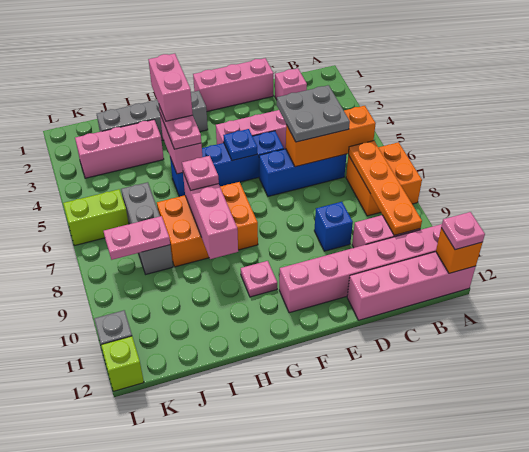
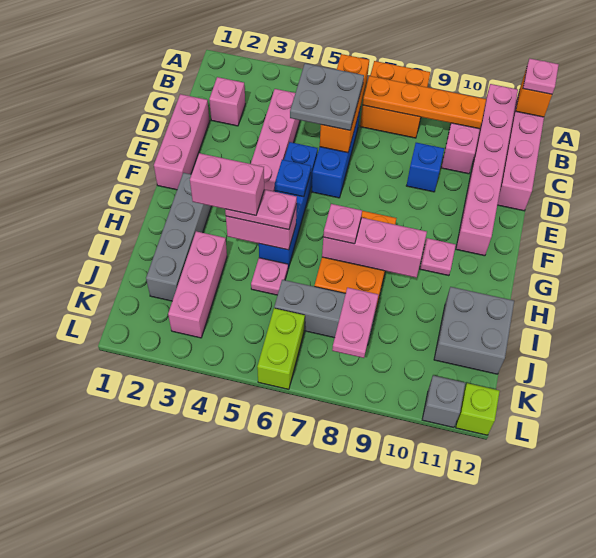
none -> pink plate I5 level 1
none -> grey brick I11:J12 level 1

